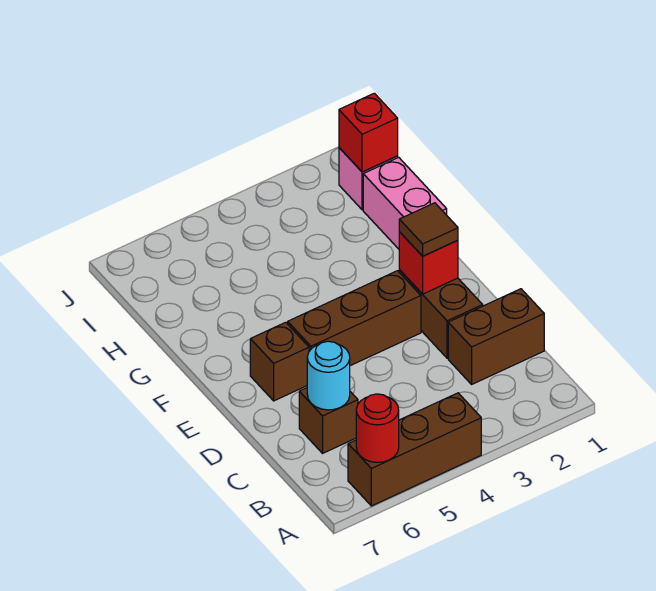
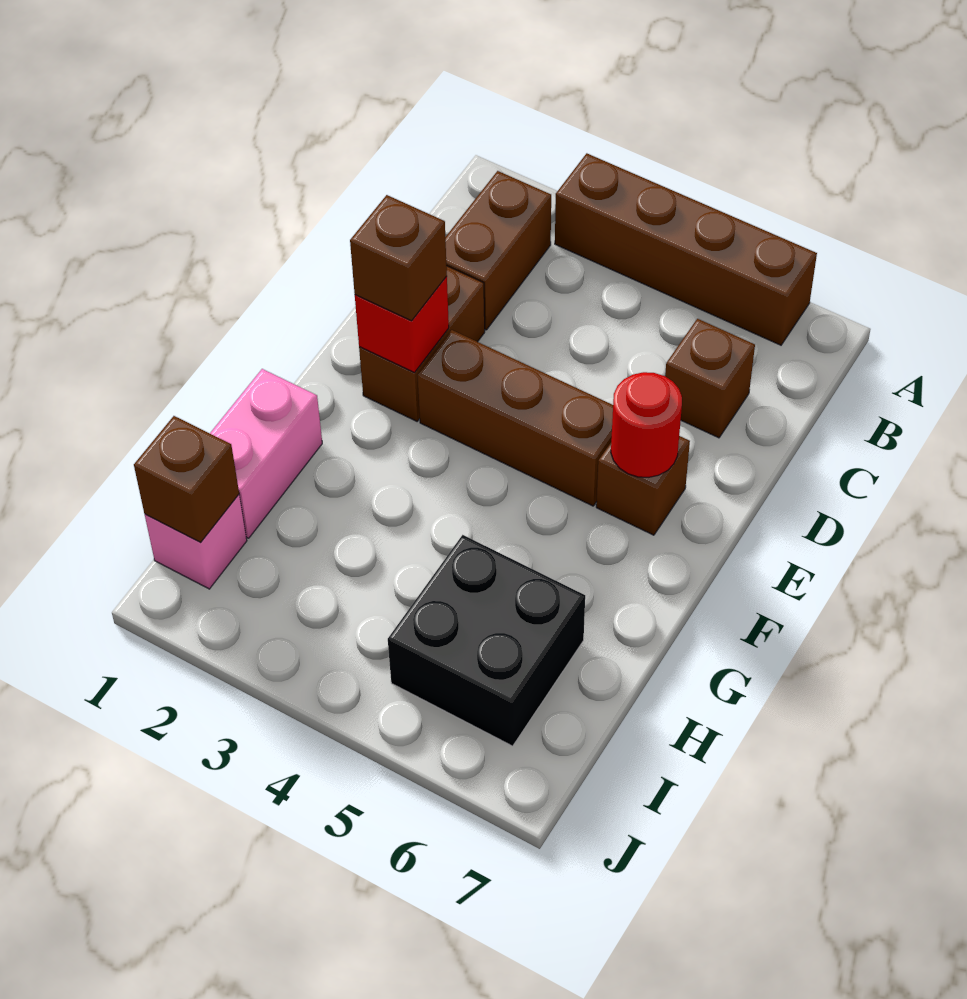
brown brick A4:A6 level 1 -> brown brick A3:A6 level 1
red round brick A6 level 2 -> red round brick E6 level 2
brown brick C1:C2 level 1 -> brown brick B2:C2 level 1
cyan round brick C6 level 2 -> none
brown tile E2 level 3 -> brown brick E2 level 3
none -> black brick H5:I6 level 1
red brick I1 level 2 -> brown brick I1 level 2

